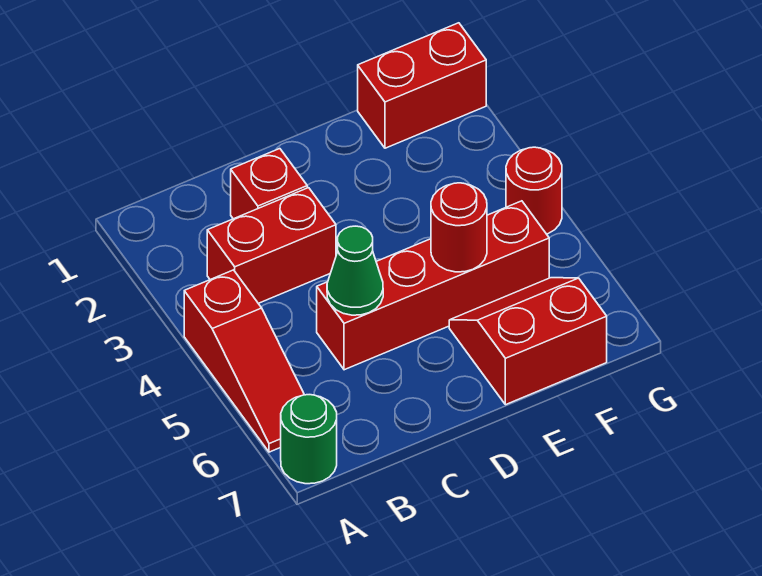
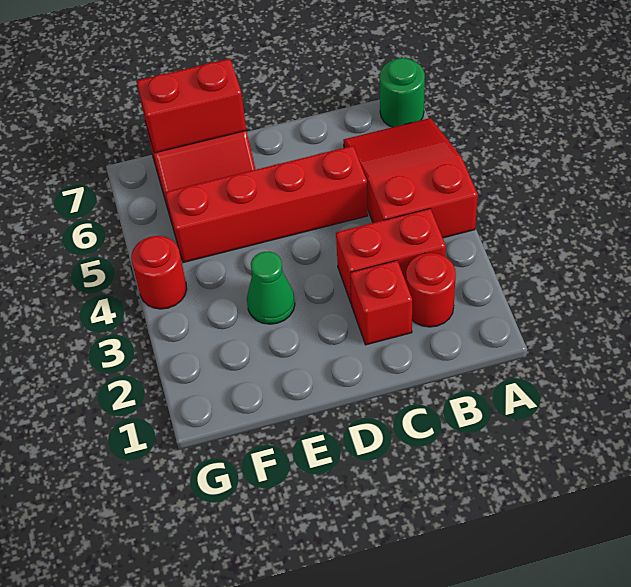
red slope A4:A6 level 1 top 4 -> red slope A4:B6 level 1 top 4
green cone C5 level 2 -> green cone E3 level 1
red round brick E5 level 2 -> red round brick B2 level 1
red brick F1:G1 level 1 -> red brick E7:F7 level 2

